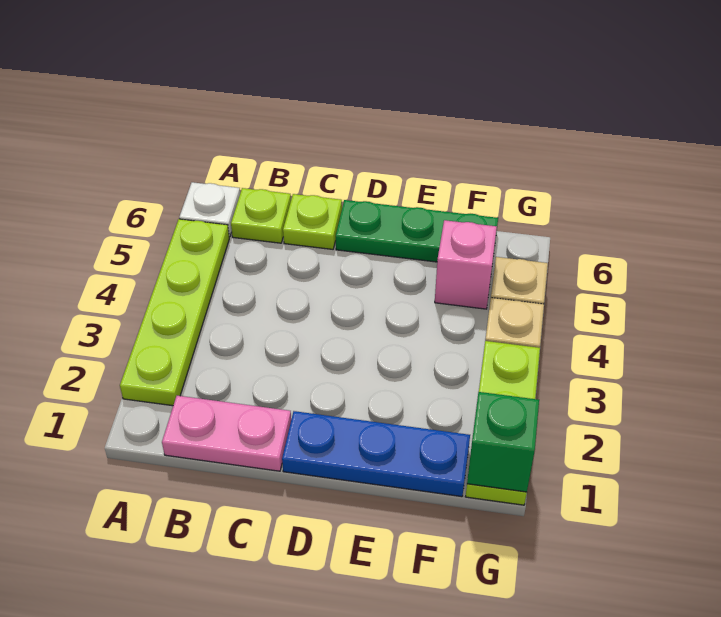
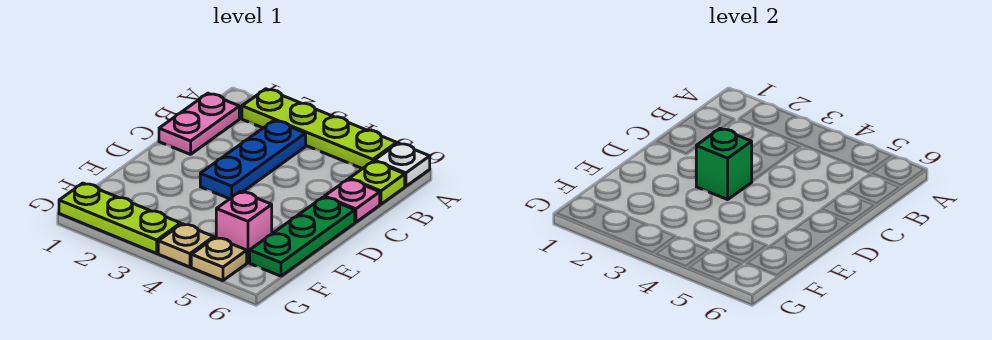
lime plate C6 level 1 -> pink plate C6 level 1
blue plate D1:F1 level 1 -> blue plate B3:D3 level 1
green brick G1 level 2 -> green brick D3 level 2

